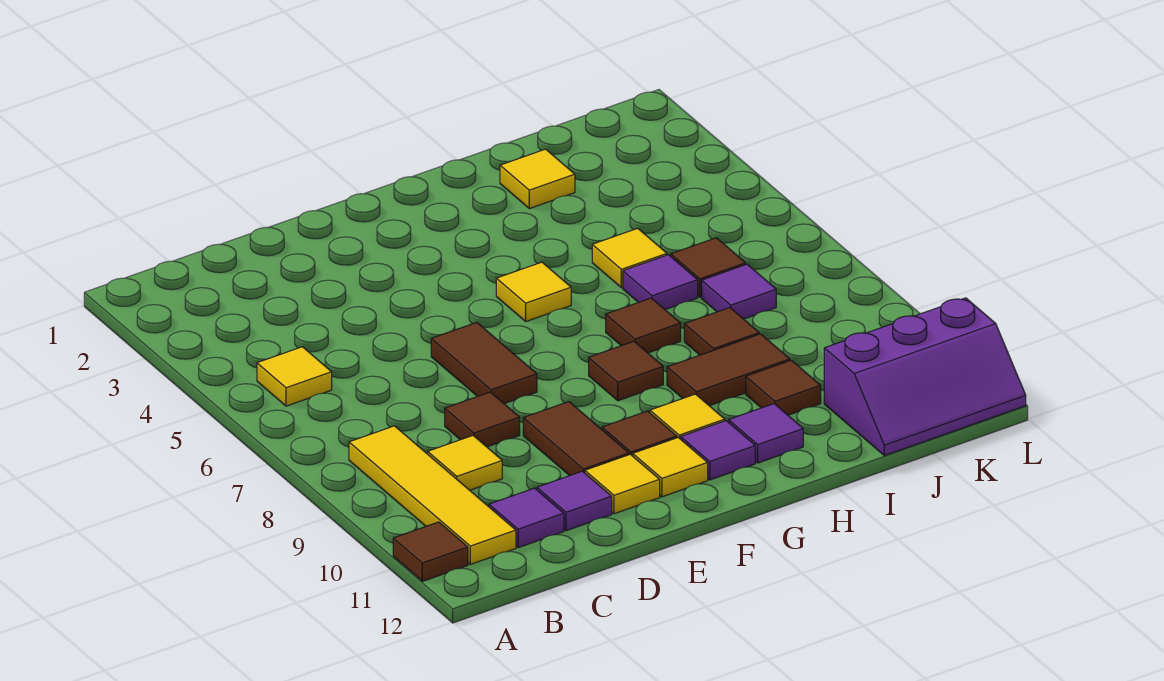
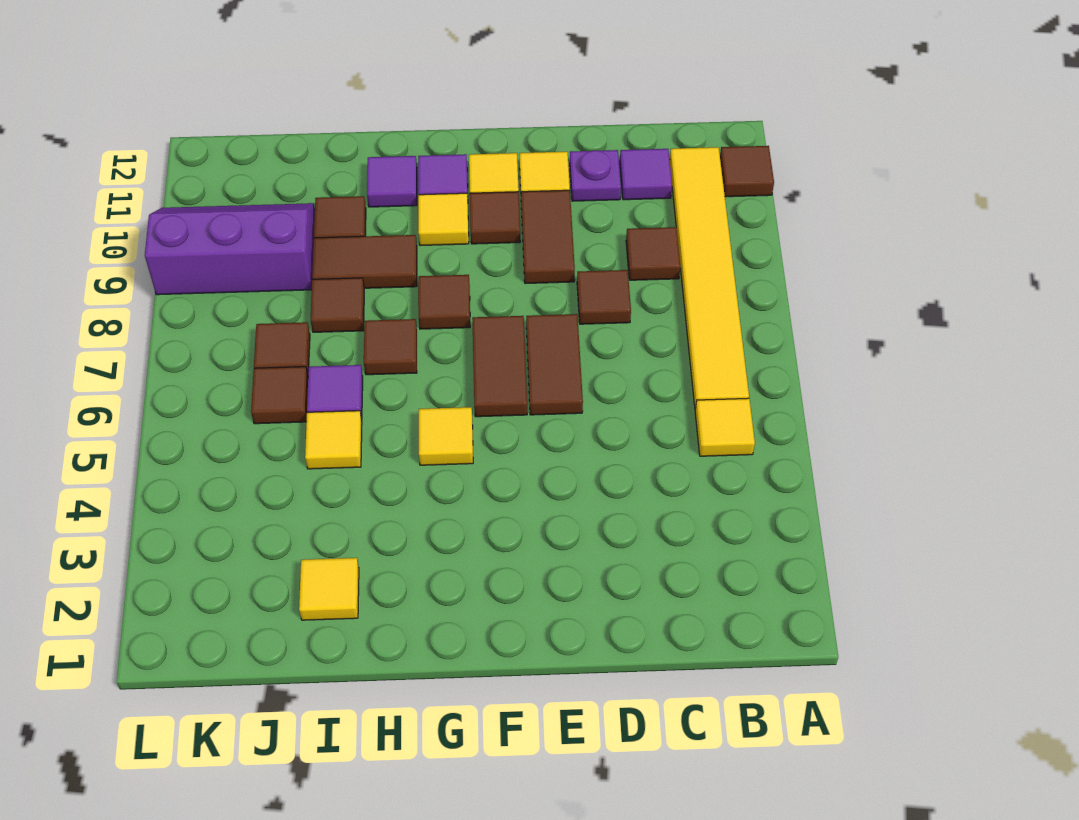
yellow tile B8:B11 level 1 -> yellow tile B6:B11 level 1
yellow tile C9 level 1 -> brown tile C9 level 1
purple tile D11 level 1 -> purple plate D11 level 1
none -> brown tile F6:F7 level 1
purple tile J7 level 1 -> brown tile J7 level 1
purple slope J11:L12 level 1 top 11 -> purple slope J9:L10 level 1 top 9

